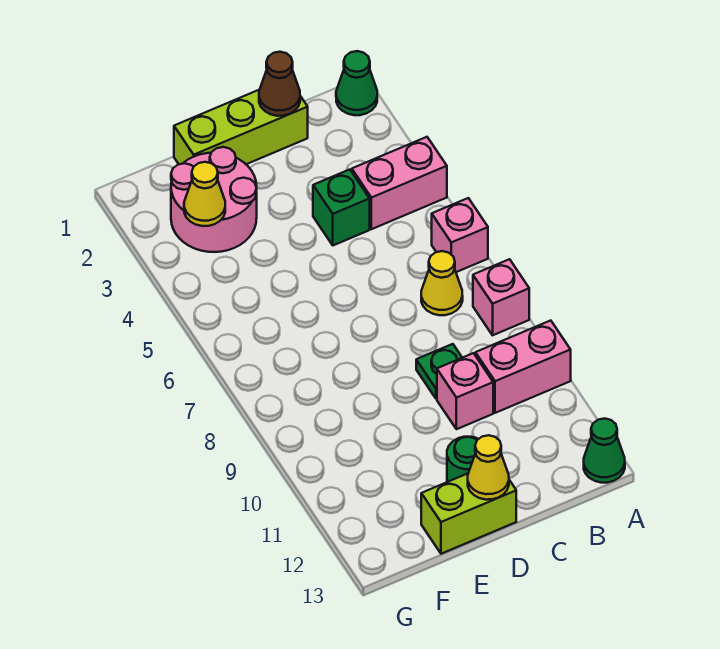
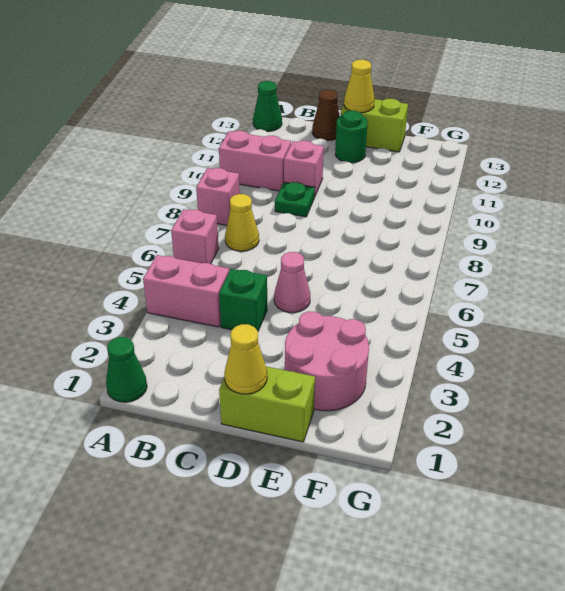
lime brick C1:E1 level 1 -> lime brick D1:E1 level 1
brown cone C1 level 2 -> brown cone C13 level 1
none -> pink cone D5 level 1
yellow cone F3 level 2 -> yellow cone D1 level 2

